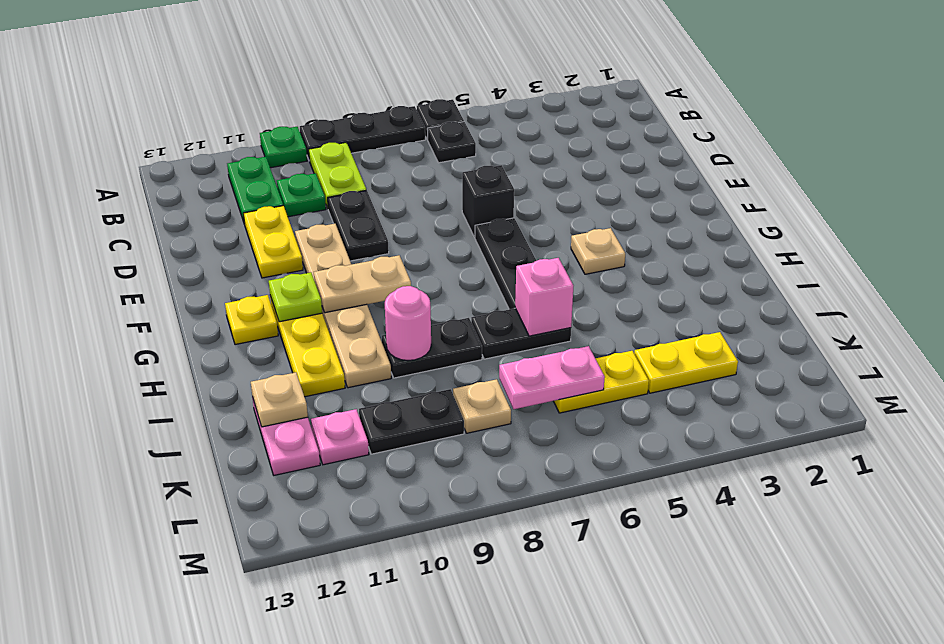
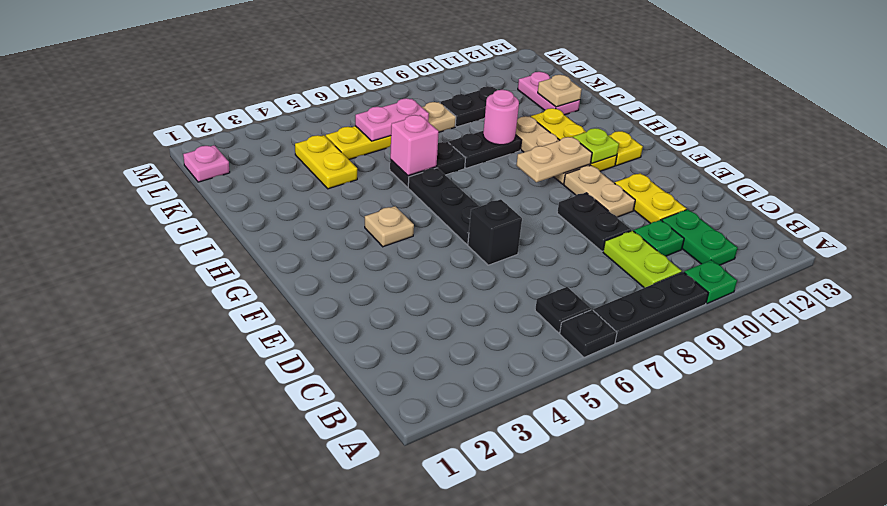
yellow plate K3:K4 level 1 -> yellow plate J4:K4 level 1
pink plate K11 level 1 -> pink plate L1 level 1

